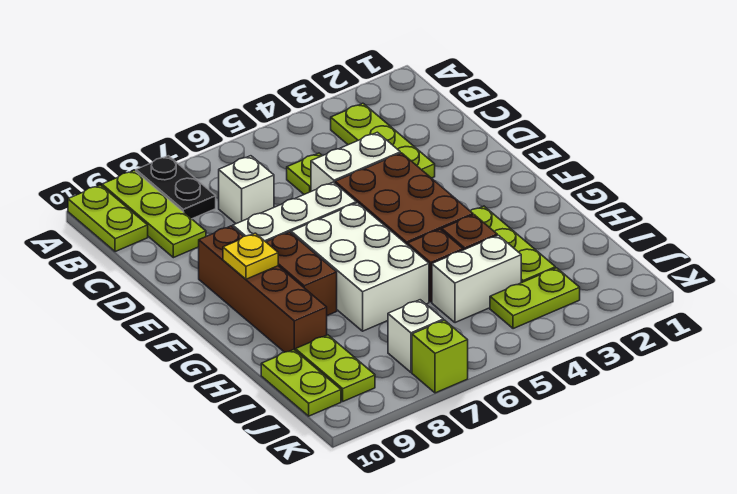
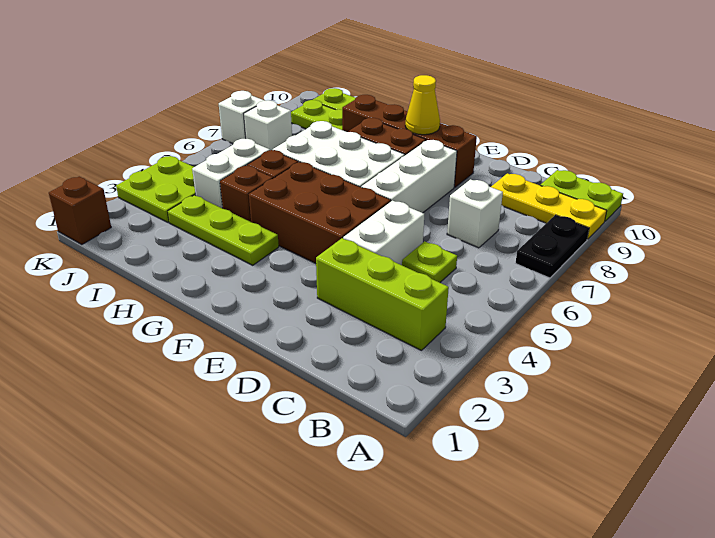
black plate A8:B8 level 1 -> black plate A7:A8 level 1
lime plate A9:C9 level 1 -> yellow plate A9:C9 level 1
lime plate B3:D3 level 1 -> lime brick B3:D3 level 1
yellow plate F9 level 2 -> yellow cone F9 level 2
lime plate J3:J4 level 1 -> lime plate J3:K4 level 1
none -> brown brick K1 level 1
lime brick K7 level 1 -> white brick K7 level 1

